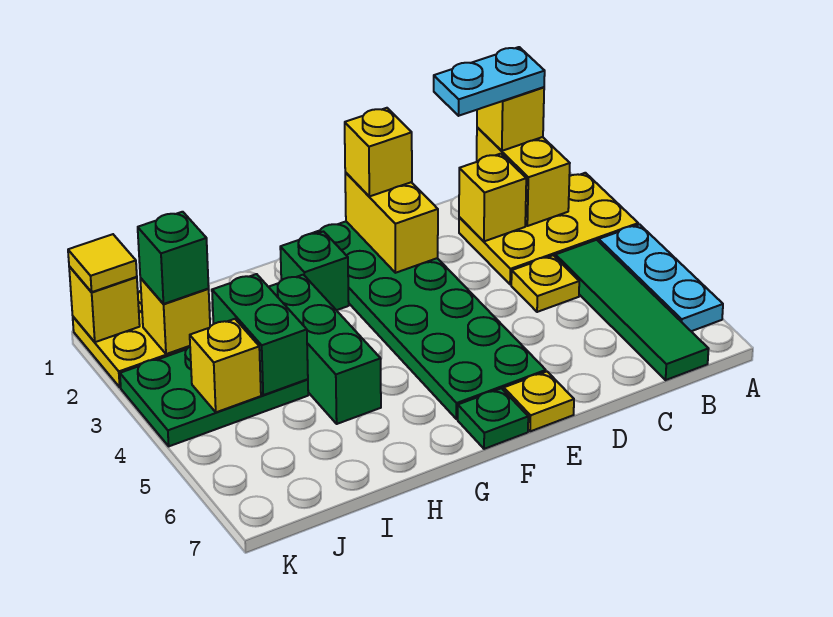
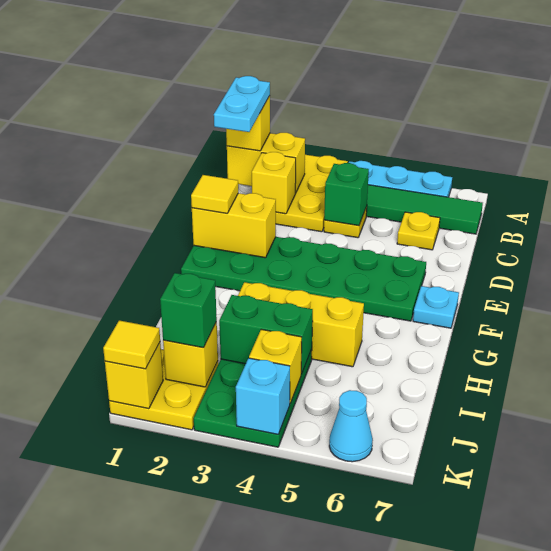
yellow brick E1 level 3 -> yellow tile E1 level 3
yellow plate E7 level 1 -> yellow plate C6 level 1
green plate F7 level 1 -> cyan plate F7 level 1
green brick G2 level 1 -> green brick C4 level 2
green brick H3:H5 level 1 -> yellow brick H3:H5 level 1
none -> cyan brick K4 level 2
none -> cyan cone K6 level 1

